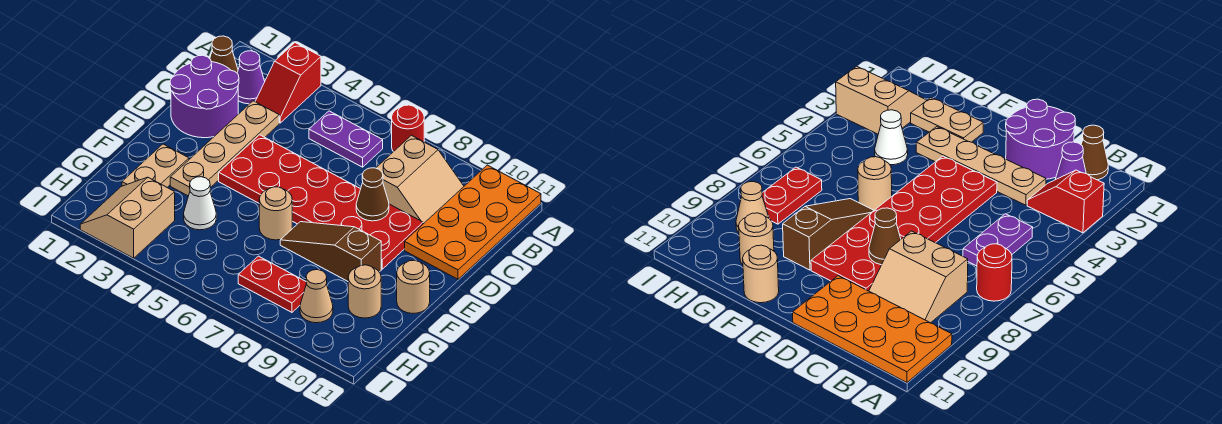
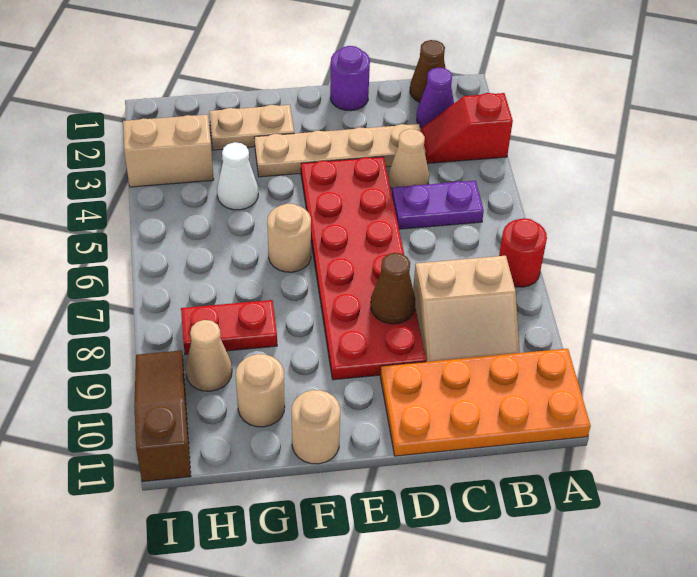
purple plate B5:B6 level 1 -> purple plate B5:C5 level 1
purple round brick C1:D2 level 1 -> purple round brick D1 level 1
none -> tan cone C4 level 1
brown slope F7:F9 level 1 top 9 -> brown slope I9:I11 level 1 top 11
red plate H7:H8 level 1 -> red plate G8:H8 level 1

